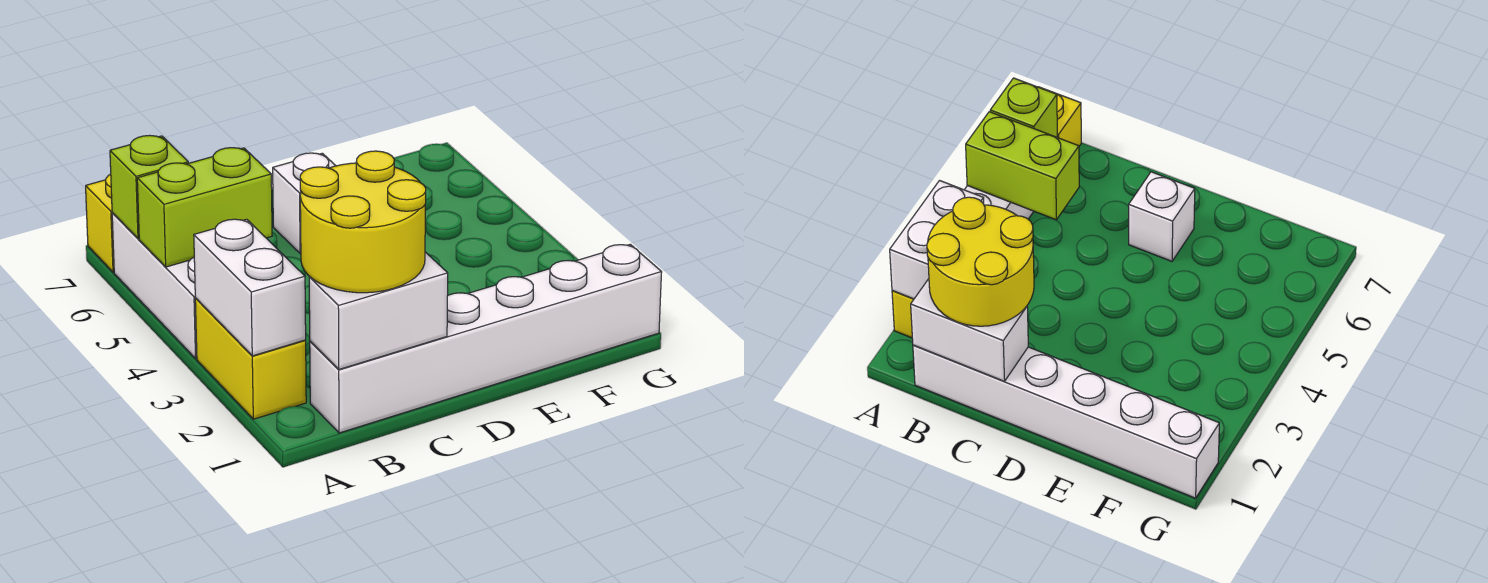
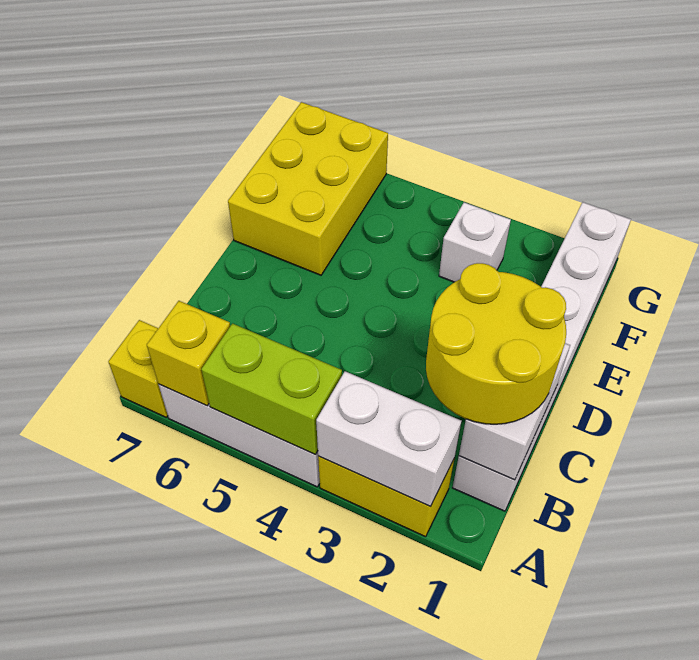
lime brick A5:B5 level 2 -> lime brick A4:A5 level 2
lime brick A6 level 2 -> yellow brick A6 level 2
white brick D6 level 1 -> white brick F3 level 1
none -> yellow brick E6:G7 level 1

